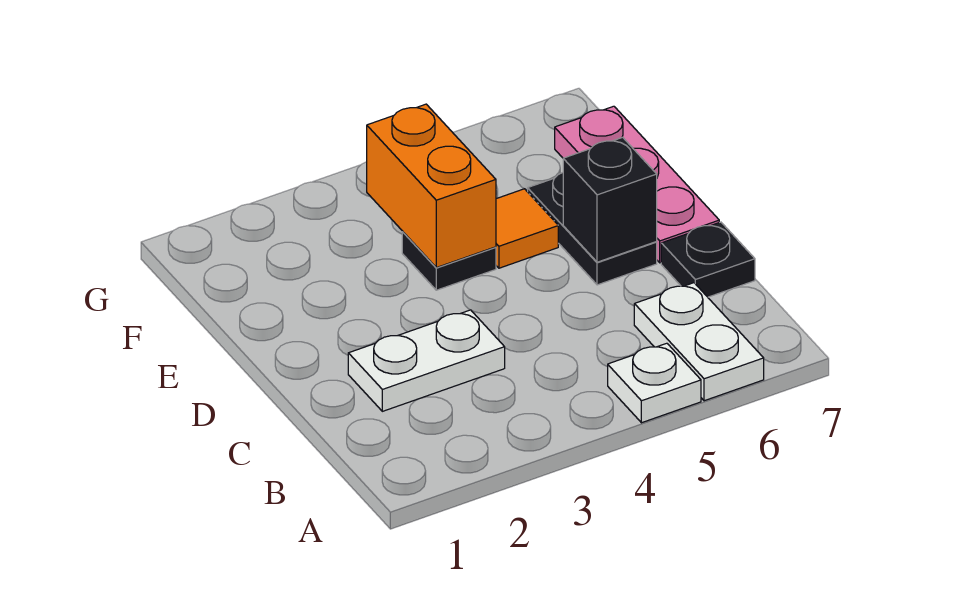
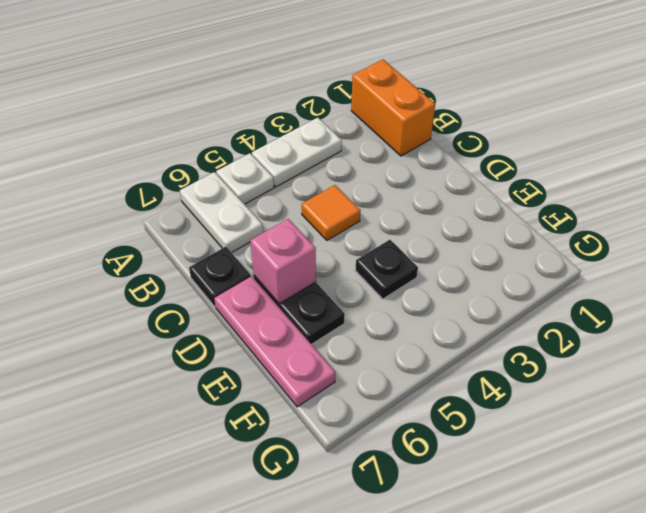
white plate C2:C3 level 1 -> white plate A3:A4 level 1
black brick D6 level 2 -> pink brick D6 level 2
orange brick E4:F4 level 2 -> orange brick A1:B1 level 1
orange tile E5 level 1 -> orange tile C4 level 1

